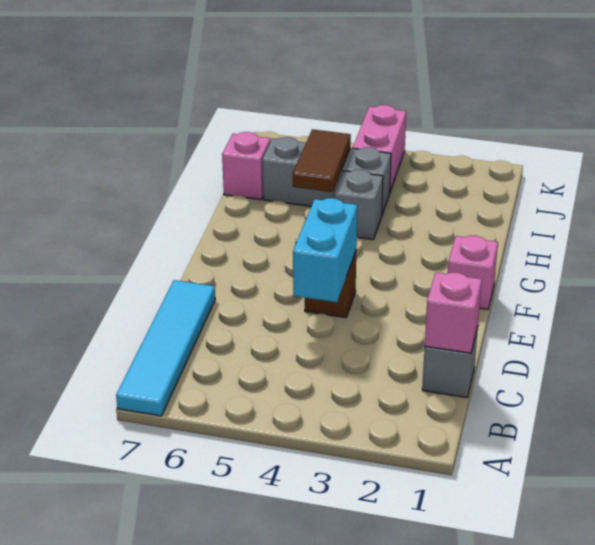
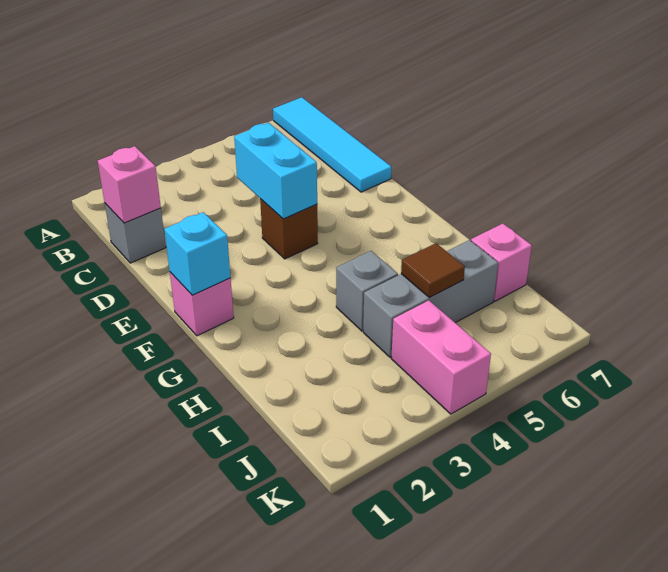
none -> cyan brick F1 level 2
brown tile H5:I5 level 2 -> brown tile I5 level 2

